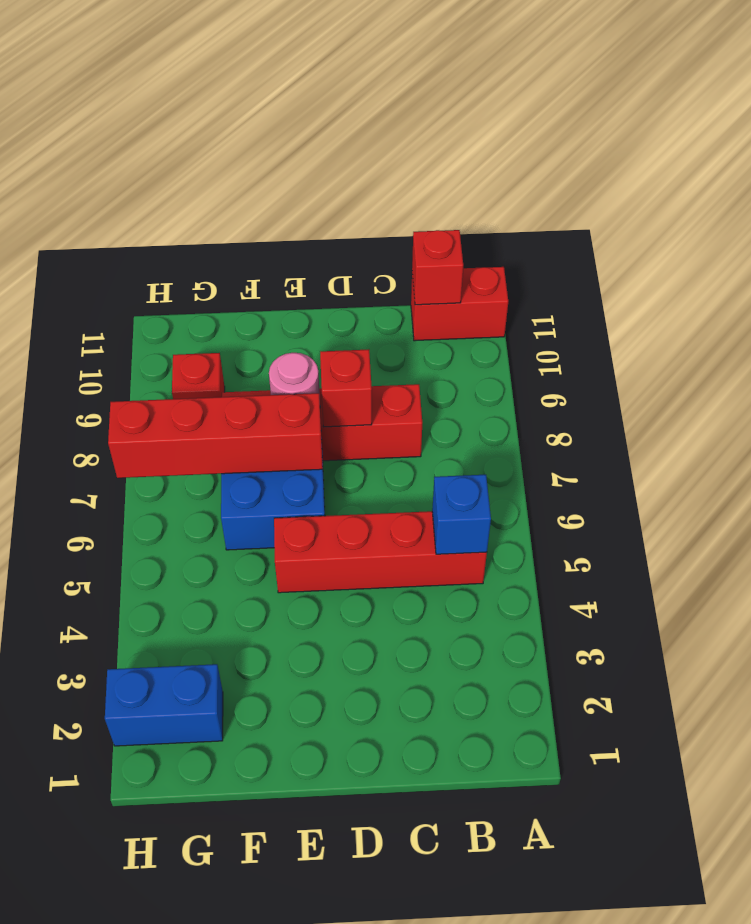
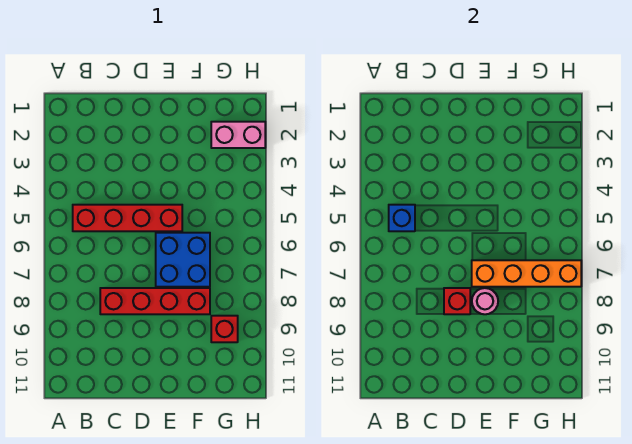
red brick A11:B11 level 1 -> none
red brick B11 level 2 -> none
red brick E7:H7 level 2 -> orange brick E7:H7 level 2
blue brick G2:H2 level 1 -> pink brick G2:H2 level 1

